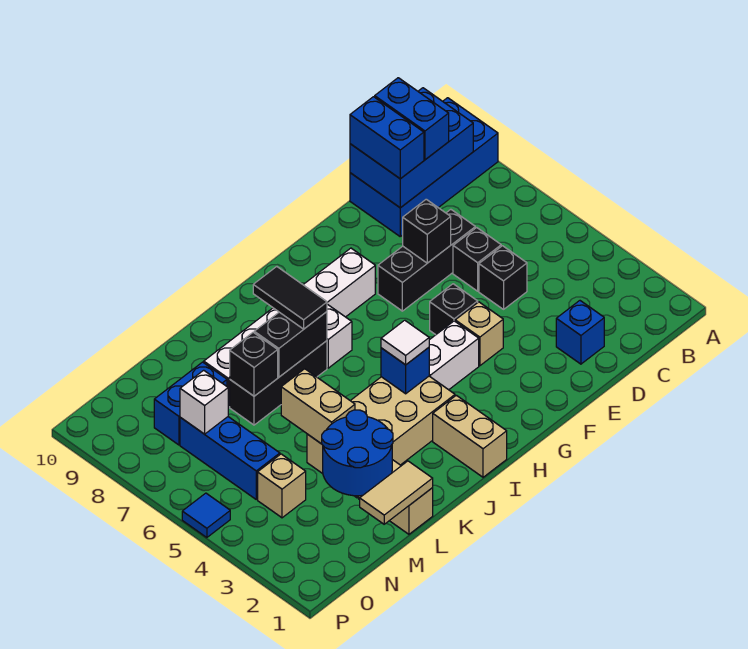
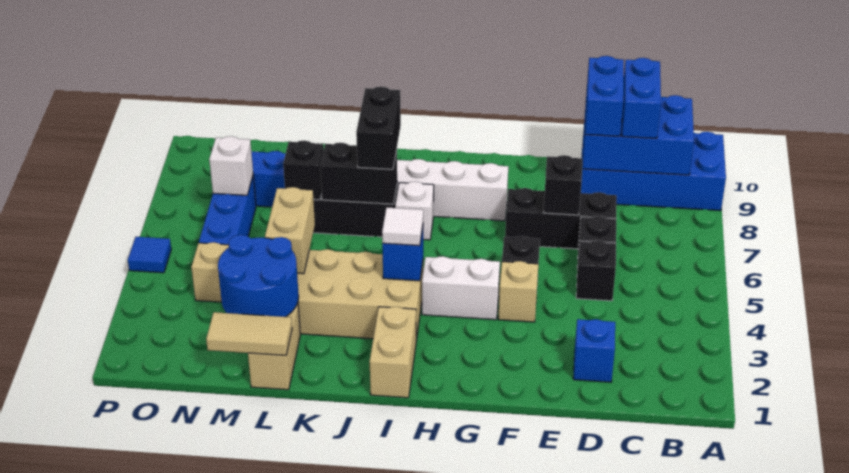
black tile J7:J8 level 3 -> black brick J7:J8 level 3

